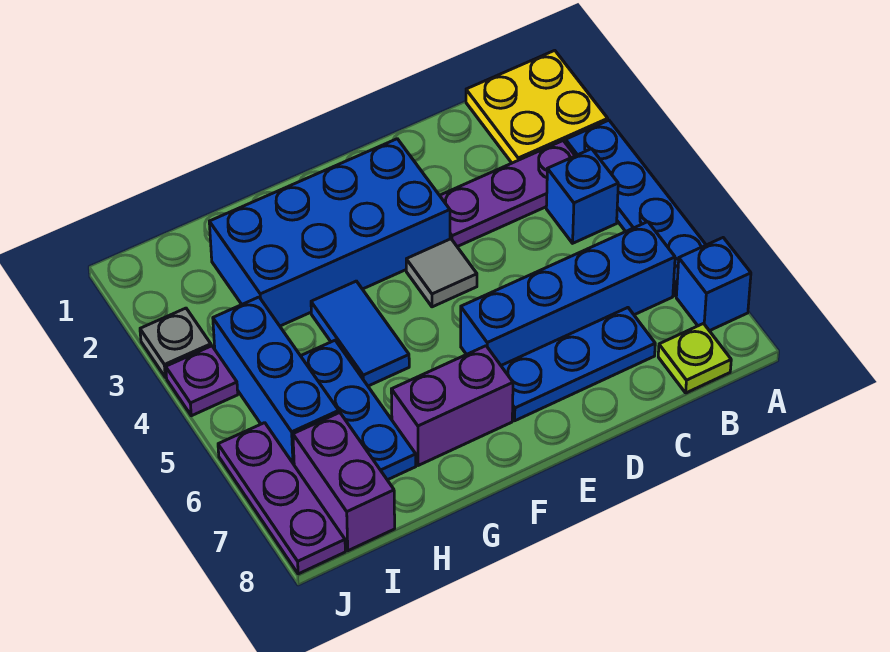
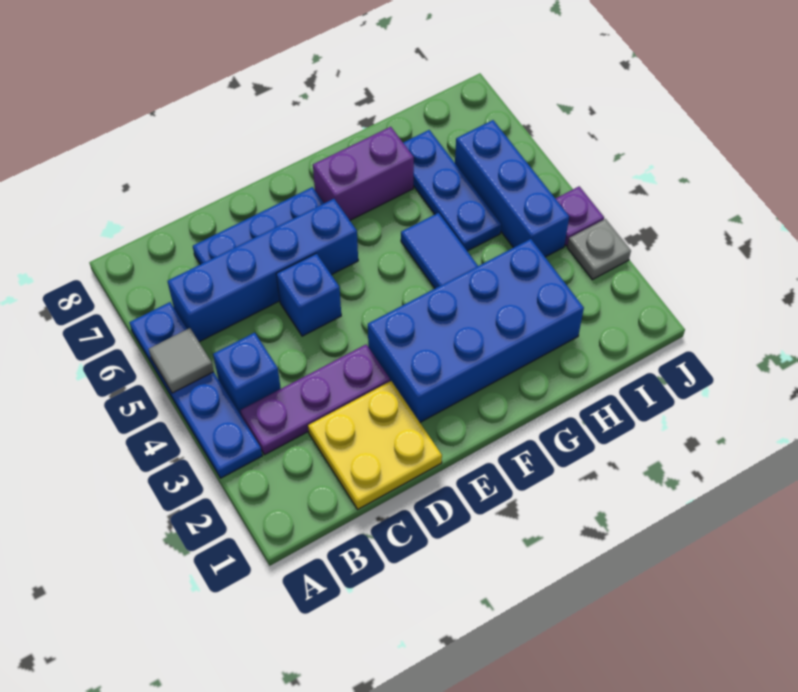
yellow plate A1:B2 level 1 -> yellow plate C1:D2 level 1
blue brick A7 level 1 -> blue brick D5 level 1
lime plate B8 level 1 -> none
grey tile E4 level 1 -> grey tile A5 level 2
purple brick I7:I8 level 1 -> none
purple plate J6:J8 level 1 -> none

